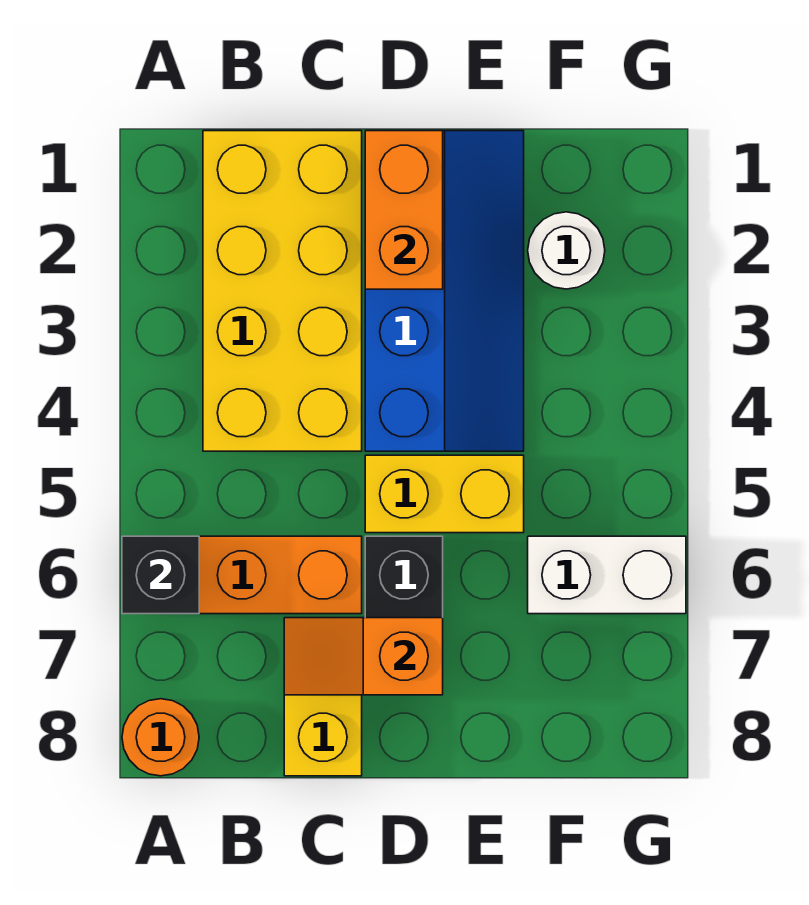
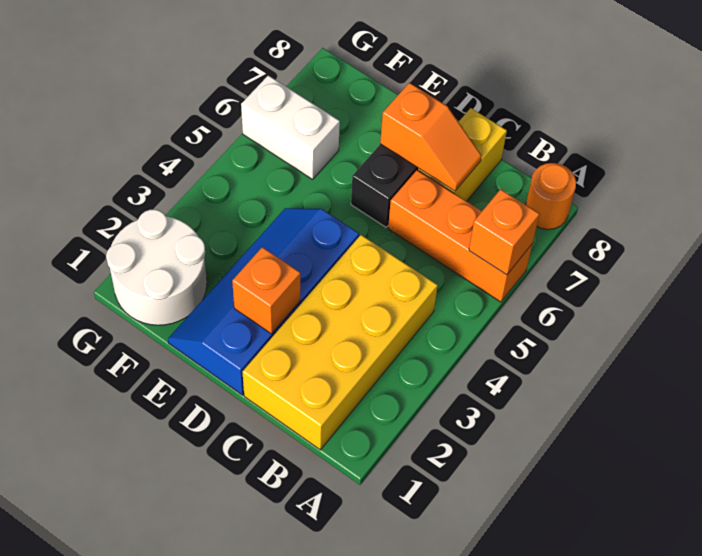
black brick A6 level 2 -> orange brick A6 level 2
orange brick D1:D2 level 2 -> orange brick D2 level 2
yellow brick D5:E5 level 1 -> none
white round brick F2 level 1 -> white round brick F1:G2 level 1

